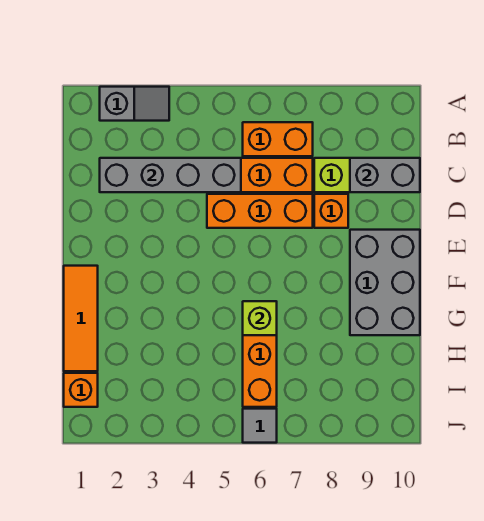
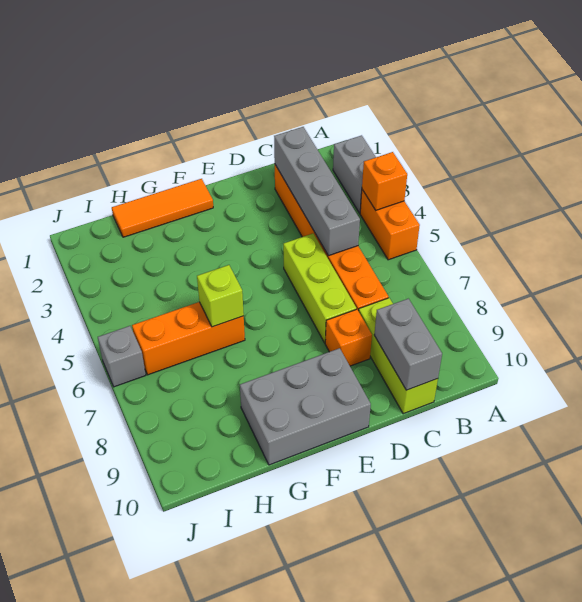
grey slope A2:A3 level 1 top 2 -> grey brick A2:A3 level 1
orange brick B6:B7 level 1 -> orange brick A4:A5 level 1
orange brick D5:D7 level 1 -> lime brick D5:D7 level 1
orange brick I1 level 1 -> orange brick A4 level 2
grey tile J6 level 1 -> grey brick J6 level 1

